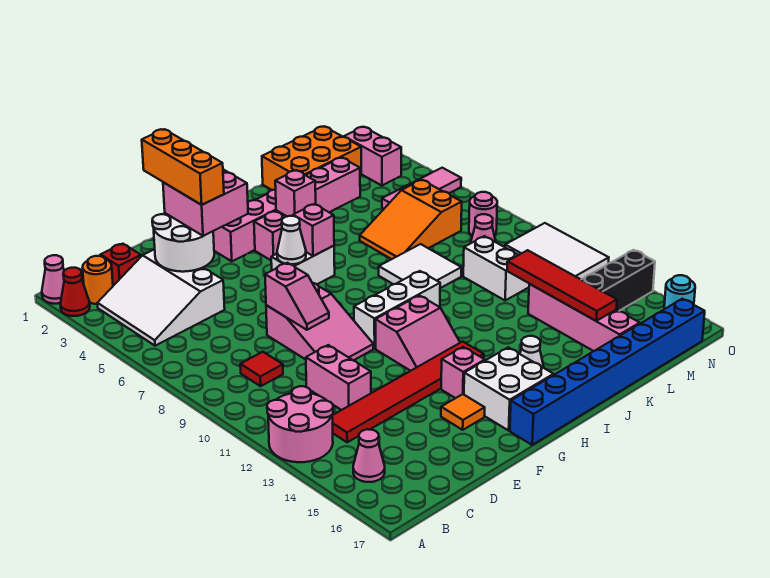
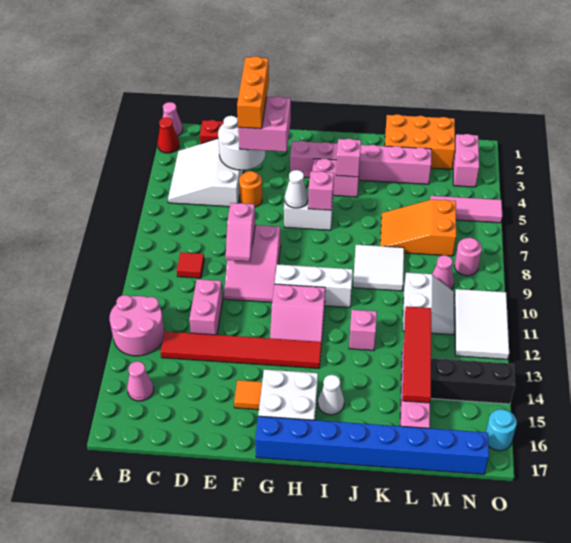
orange round brick B2 level 1 -> orange round brick E5 level 1
pink brick G14 level 1 -> pink brick J12 level 1

